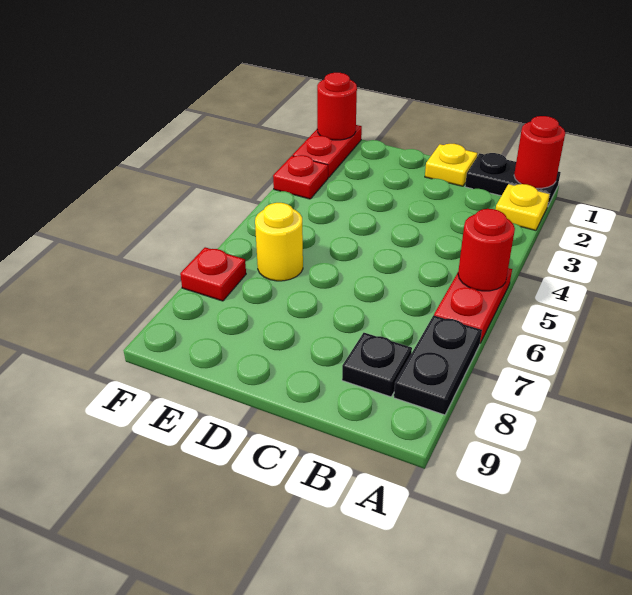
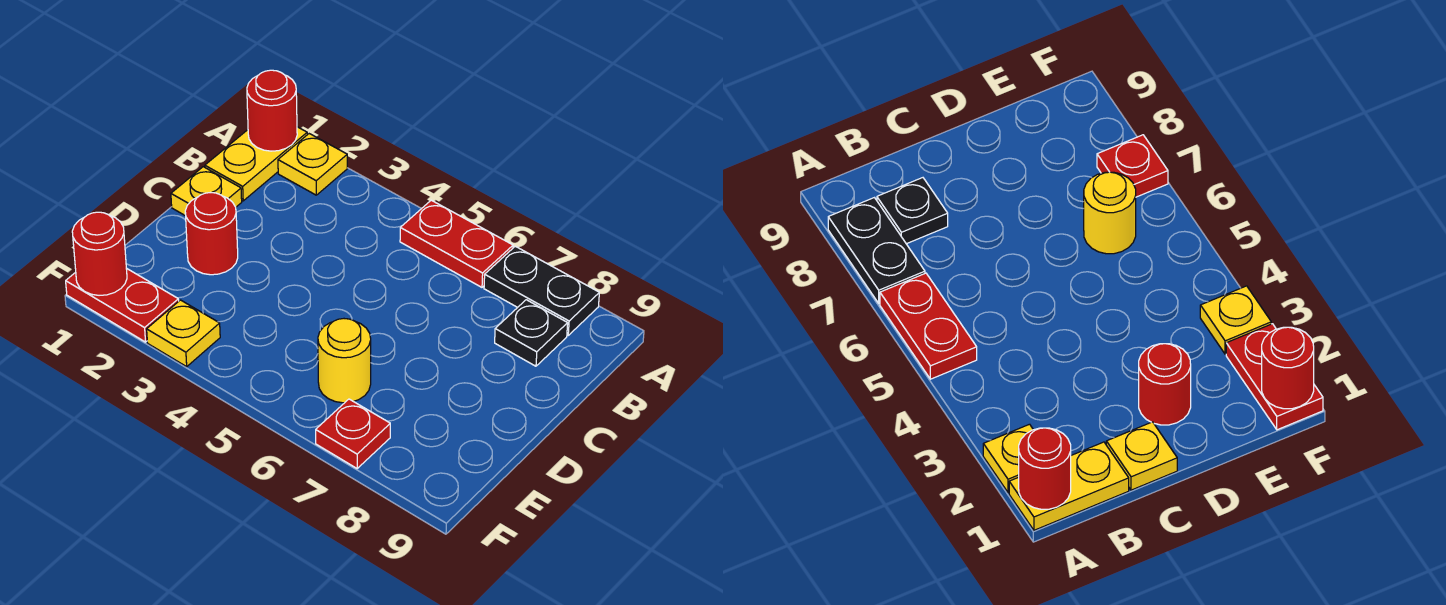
black plate A1:B1 level 1 -> yellow plate A1:B1 level 1
red round brick A5 level 2 -> red round brick D2 level 1
red plate F3 level 1 -> yellow plate F3 level 1

